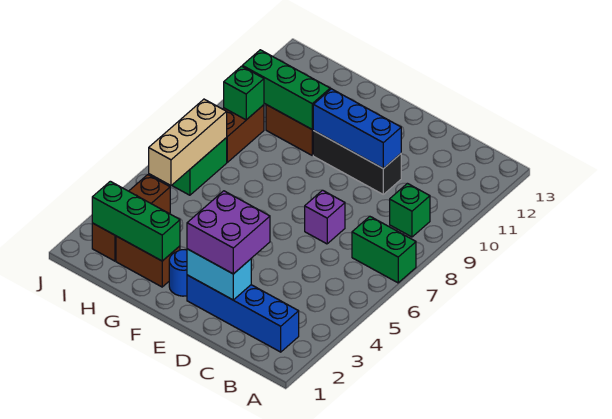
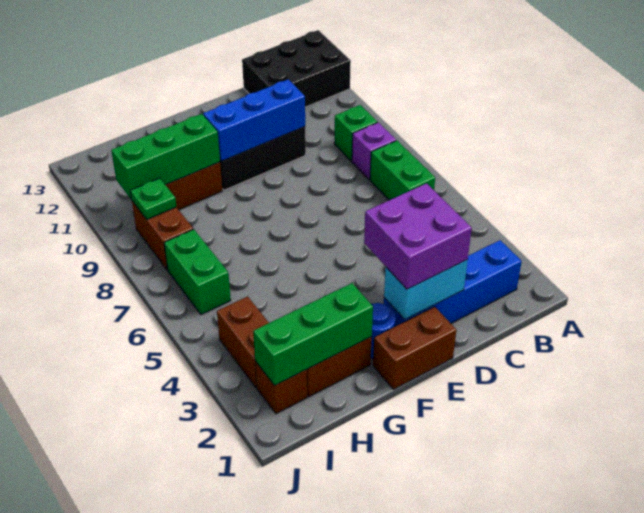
green brick A7:B7 level 1 -> green brick B6:B7 level 1
none -> black brick A12:C13 level 1
purple brick D7 level 1 -> purple brick B8 level 1
none -> brown brick E1:F1 level 1
tan brick I5:I7 level 2 -> none
green brick I9 level 2 -> green plate I9 level 2

